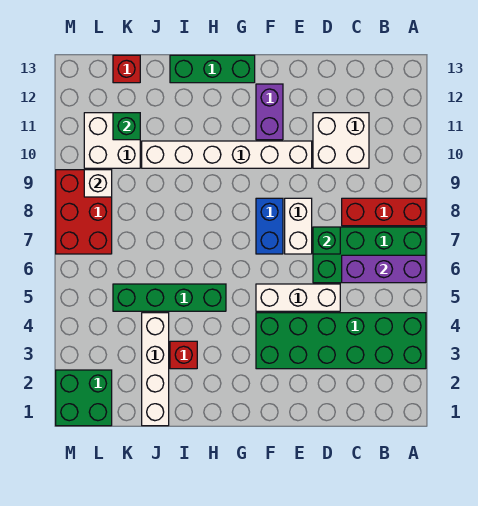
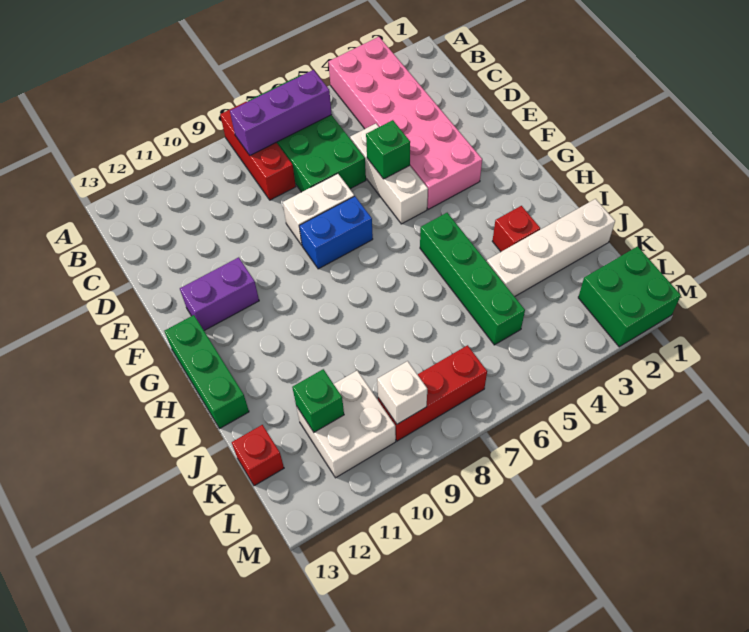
green brick A3:F4 level 1 -> pink brick A3:F4 level 1
purple brick A6:C6 level 2 -> purple brick B6:B8 level 2
white brick C10:D11 level 1 -> none
green brick D7 level 2 -> green brick E5 level 2
white brick E10:J10 level 1 -> none
red brick L7:M9 level 1 -> red brick L7:L9 level 1

